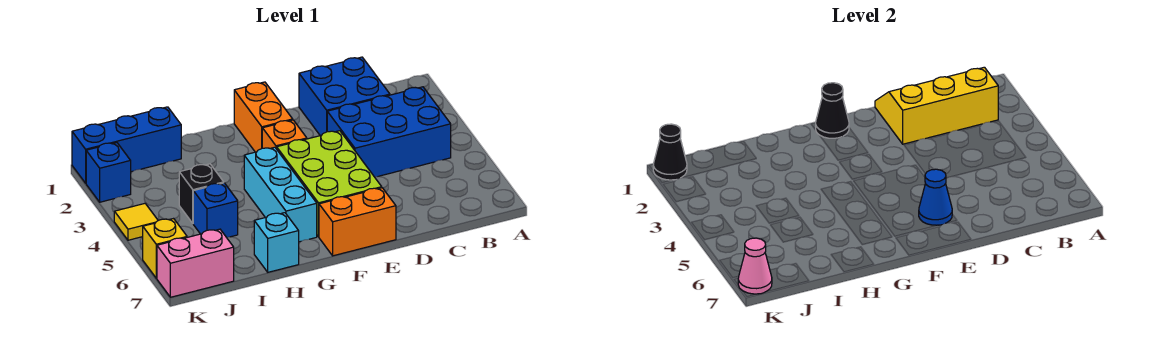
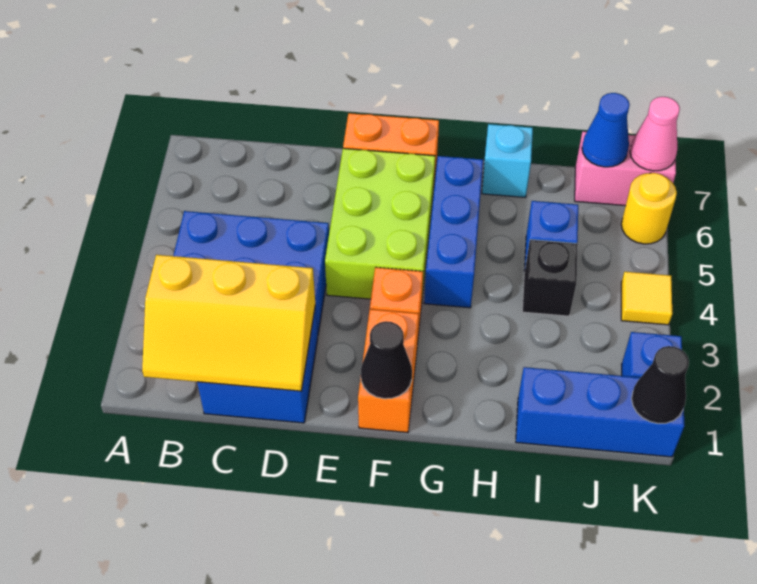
blue cone E6 level 2 -> blue cone J7 level 2
cyan brick G4:G6 level 1 -> blue brick G4:G6 level 1
yellow brick K6 level 1 -> yellow round brick K6 level 1

